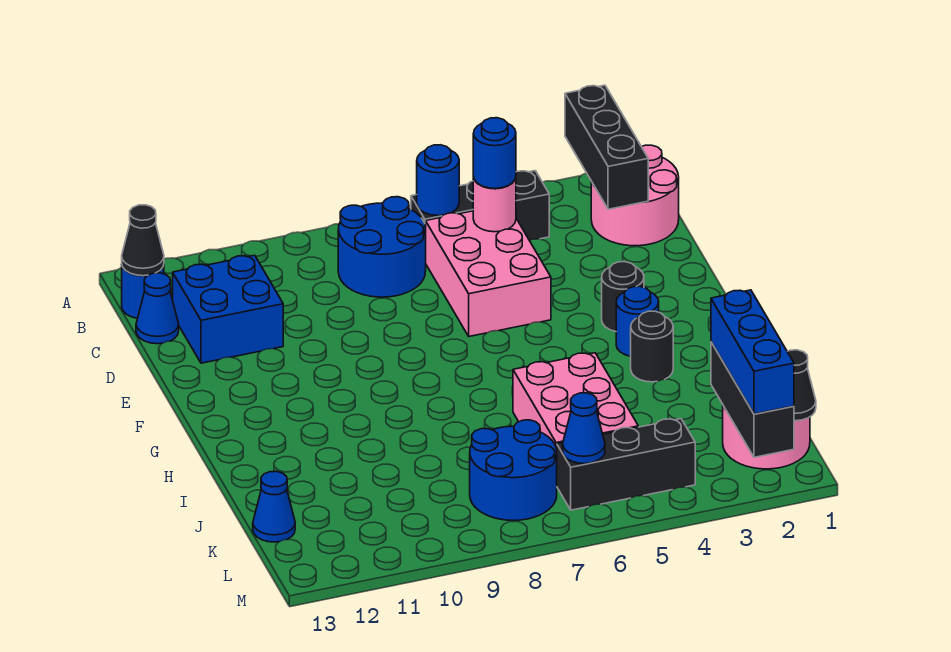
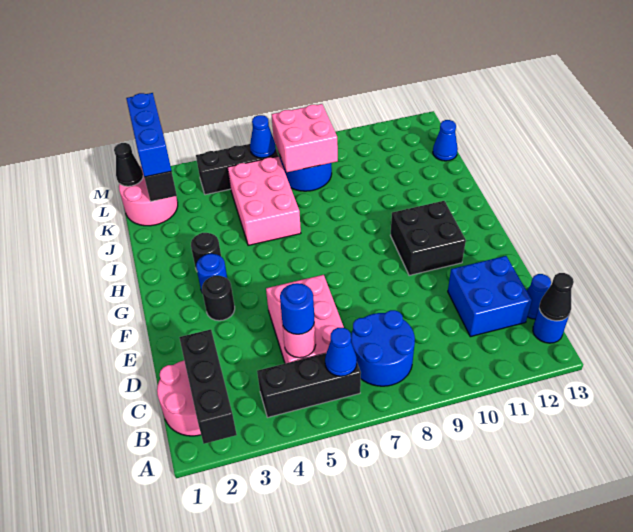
blue round brick B6 level 2 -> blue cone B6 level 2
none -> black brick F10:G11 level 1
none -> pink brick K7:L8 level 2

